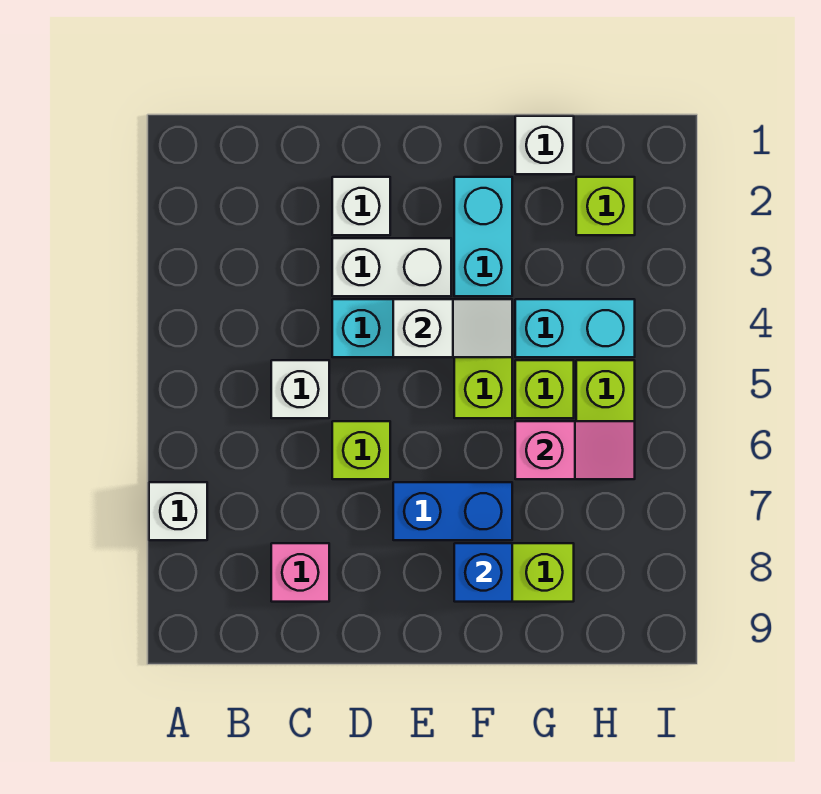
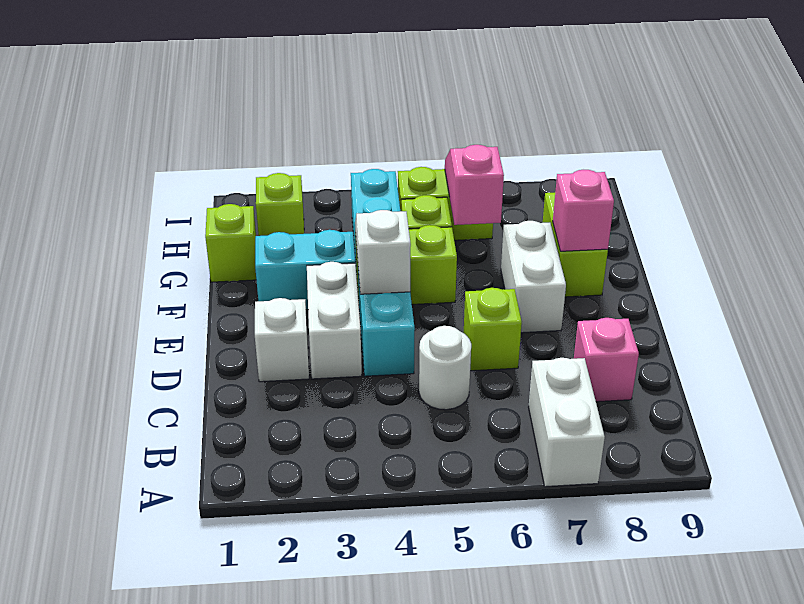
white brick A7 level 1 -> white brick A7:B7 level 1
white brick C5 level 1 -> white round brick C5 level 1
blue brick E7:F7 level 1 -> white brick E7:F7 level 1
blue brick F8 level 2 -> pink brick F8 level 2
white brick G1 level 1 -> lime brick G1 level 1

